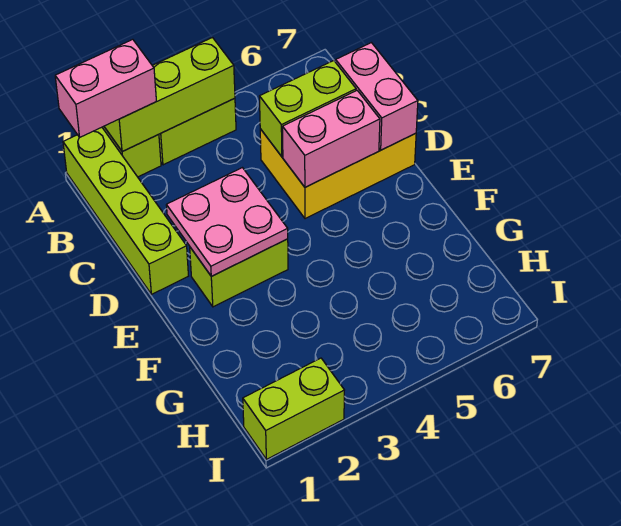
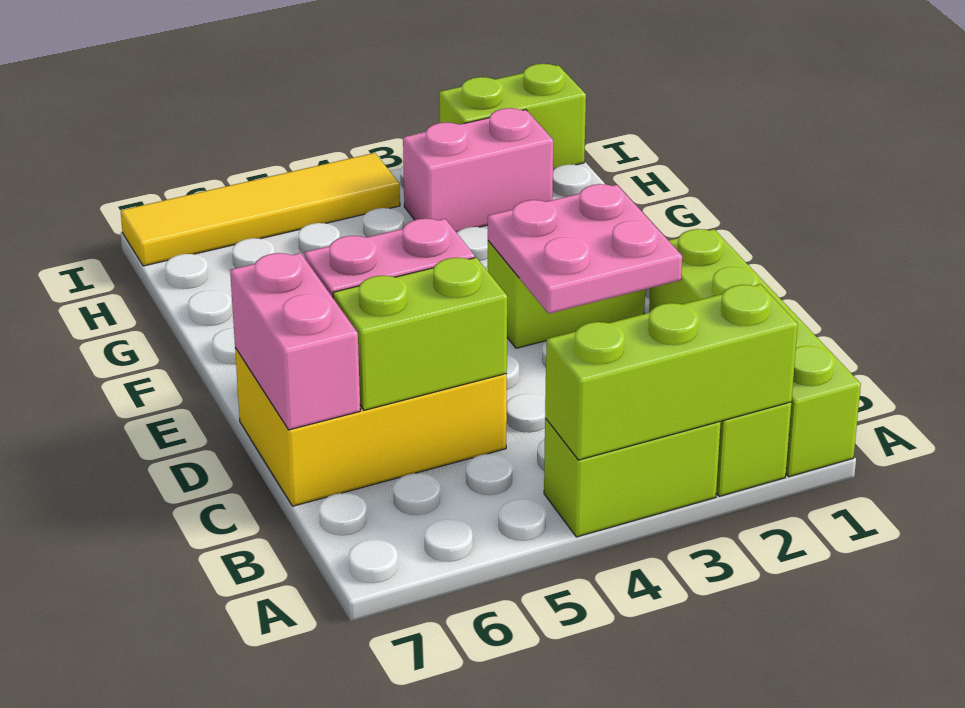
pink brick A1:A2 level 3 -> pink brick H2:H3 level 1
none -> yellow tile I4:I7 level 1

